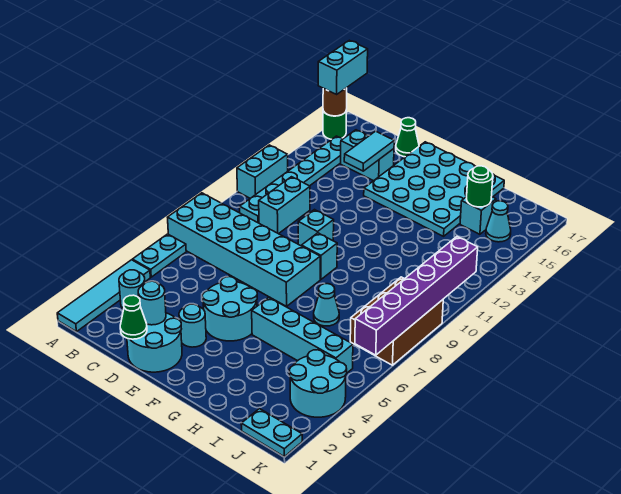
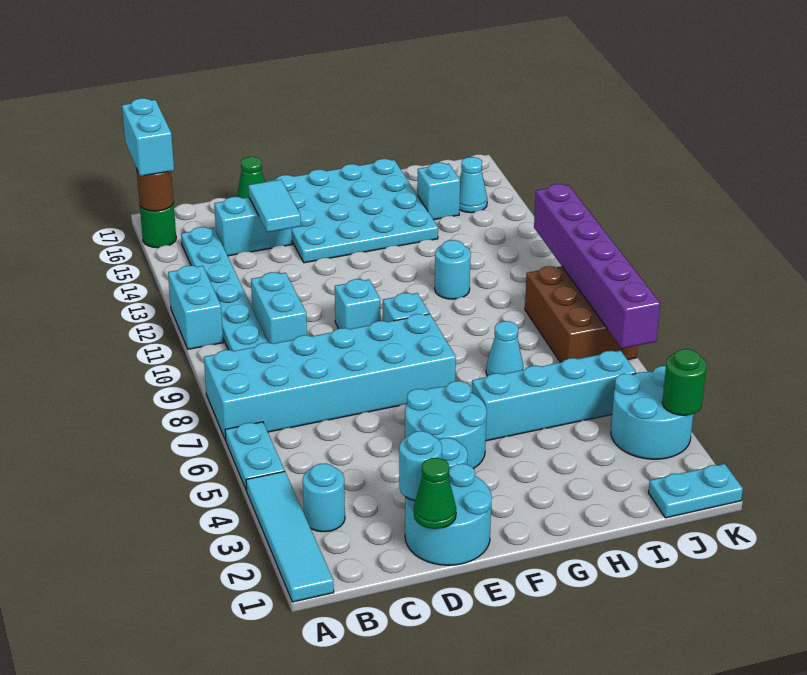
none -> cyan round brick H11 level 1
green round brick I15 level 2 -> green round brick K3 level 2

